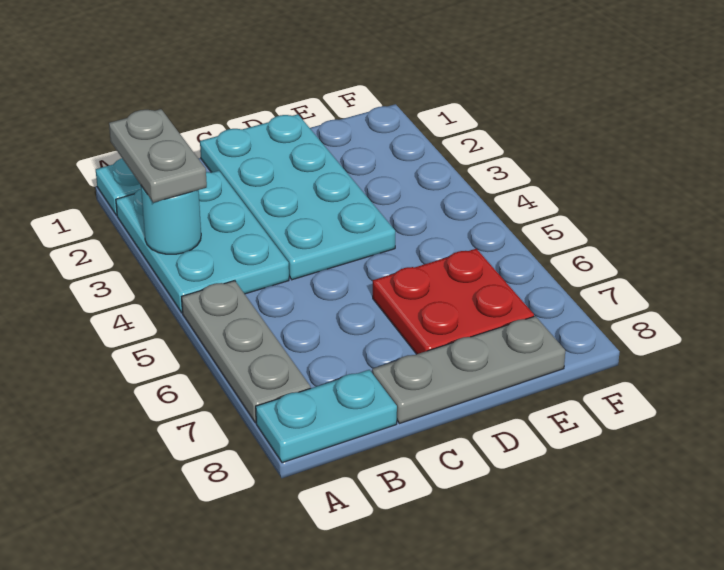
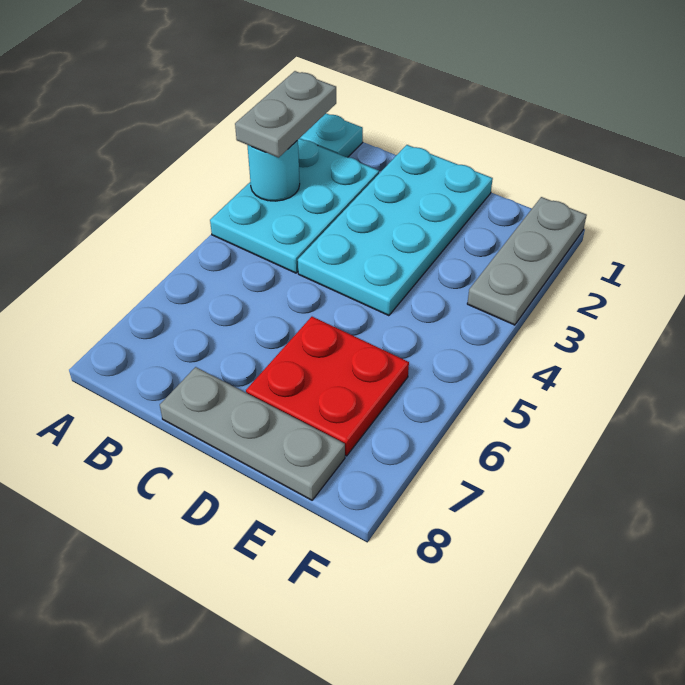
grey plate A5:A7 level 1 -> grey plate F1:F3 level 1
cyan plate A8:B8 level 1 -> none

